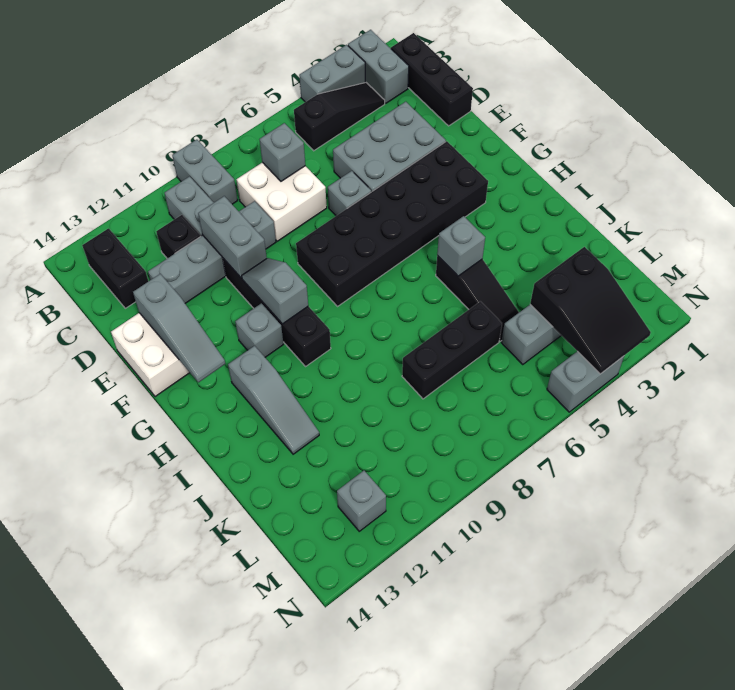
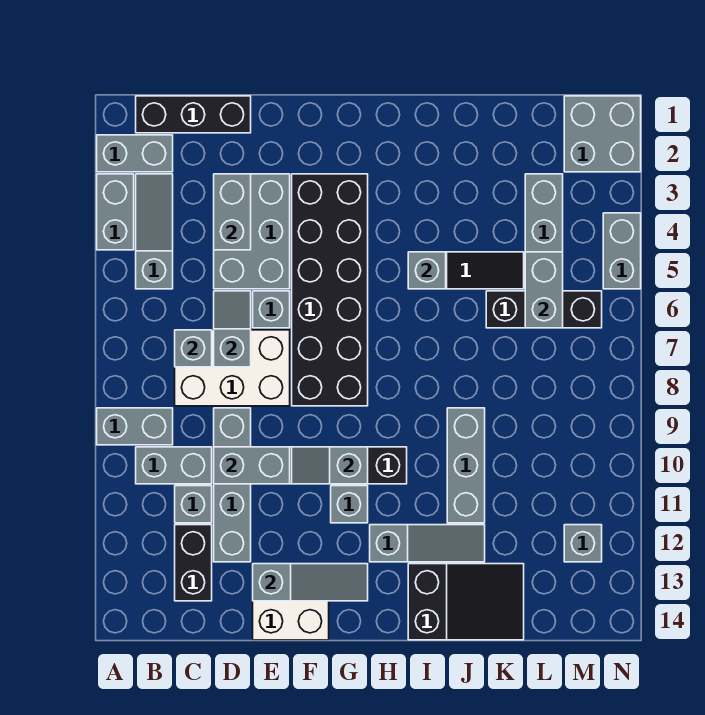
black slope B3:B5 level 1 top 5 -> grey slope B3:B5 level 1 top 5
black brick B13:C13 level 1 -> black brick C12:C13 level 1
white brick C7:D8 level 1 -> white brick C7:E8 level 1
black brick C11 level 1 -> grey brick C11 level 1
none -> grey brick D3:D4 level 2
none -> grey slope D6:D7 level 2 top 7
none -> grey brick J9:J11 level 1
black brick K6:K8 level 1 -> black brick K6:M6 level 1
black slope L3:N4 level 2 top L -> black slope I13:K14 level 1 top I
none -> grey brick L5:L6 level 2
none -> grey brick M1:N2 level 1

